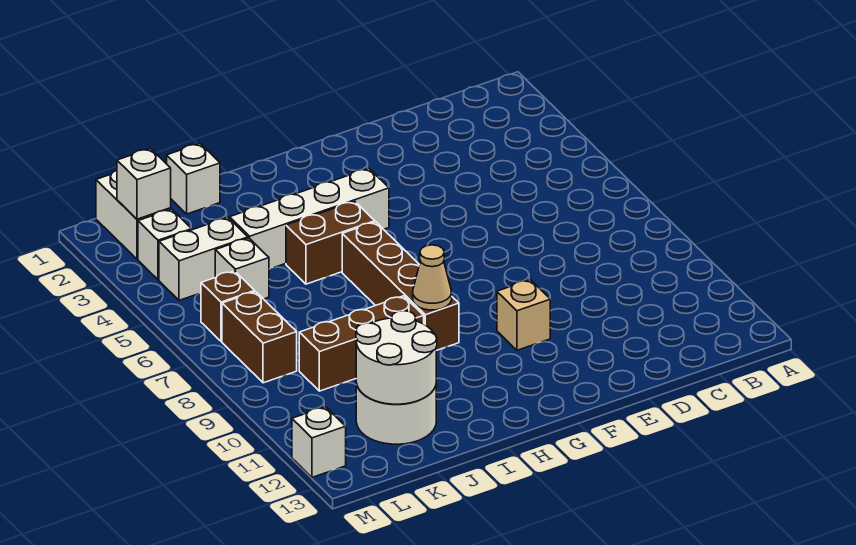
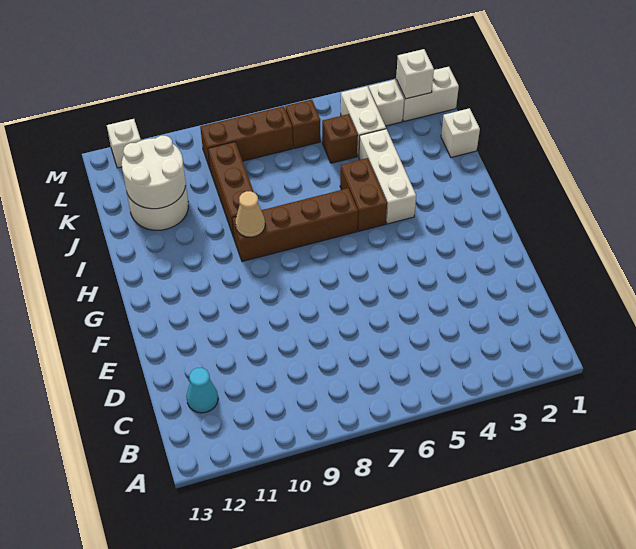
none -> cyan cone C12 level 1
tan brick F10 level 1 -> none
white brick G4:J4 level 1 -> white brick H4:J4 level 1
white brick K5 level 1 -> brown brick K5 level 1
brown brick L7:L8 level 1 -> brown brick L7:L9 level 1

